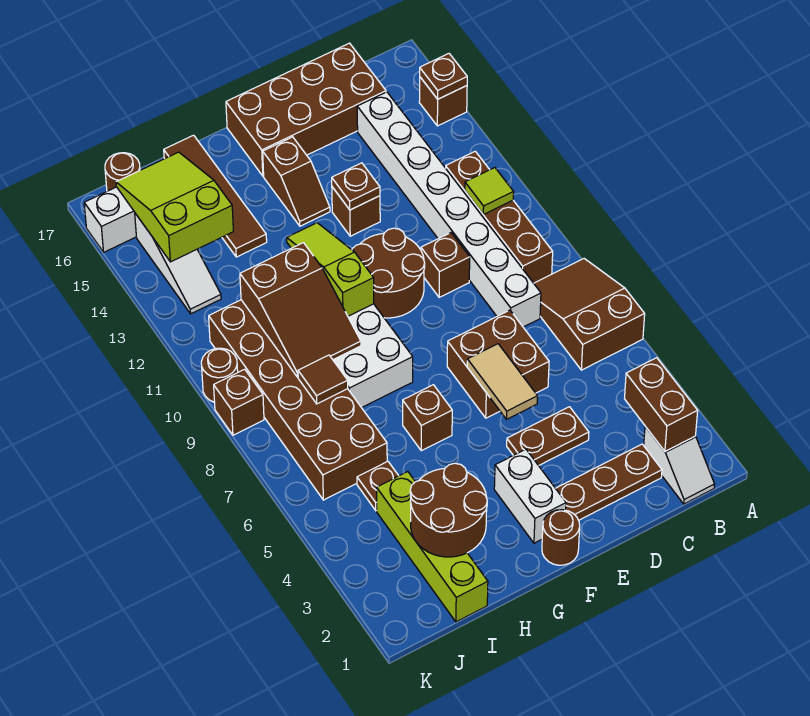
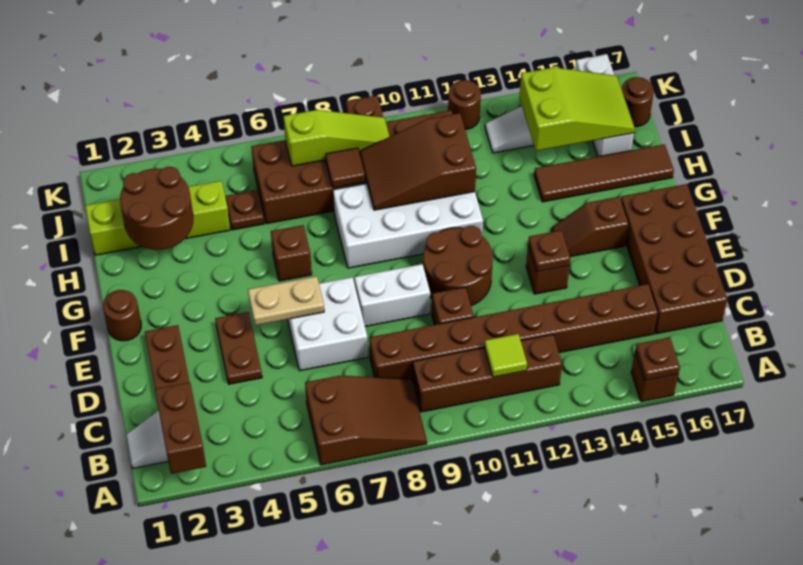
brown brick B2:B3 level 2 -> brown brick A2:B2 level 2
white brick C8:C15 level 1 -> brown brick C8:C15 level 1
brown brick D6:E7 level 1 -> white brick D6:E7 level 1
tan tile E5:E6 level 2 -> tan plate E5:E6 level 2
white brick F2:F3 level 1 -> white brick E8:E9 level 1
lime slope G10:G12 level 2 top 10 -> lime slope J7:J9 level 2 top 7
brown round brick K10 level 1 -> brown round brick K12 level 1

